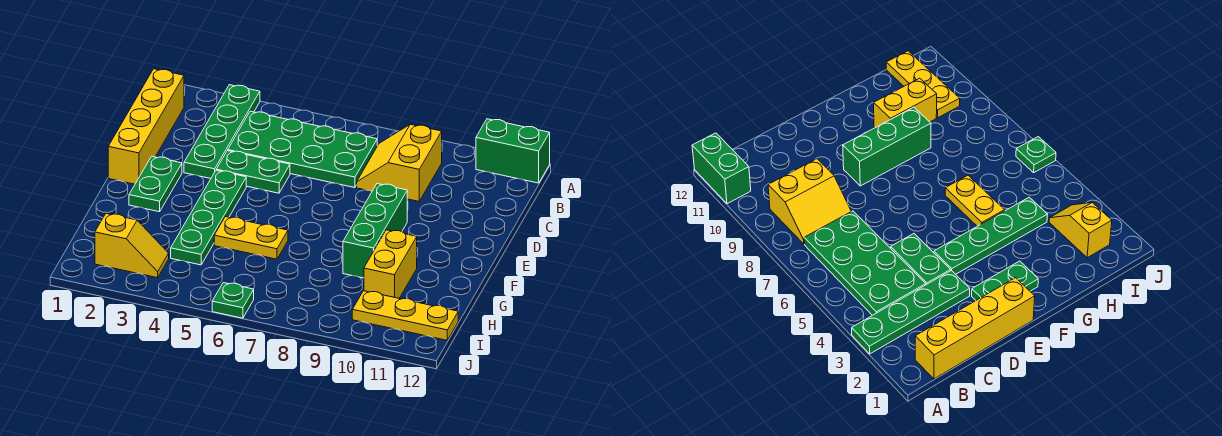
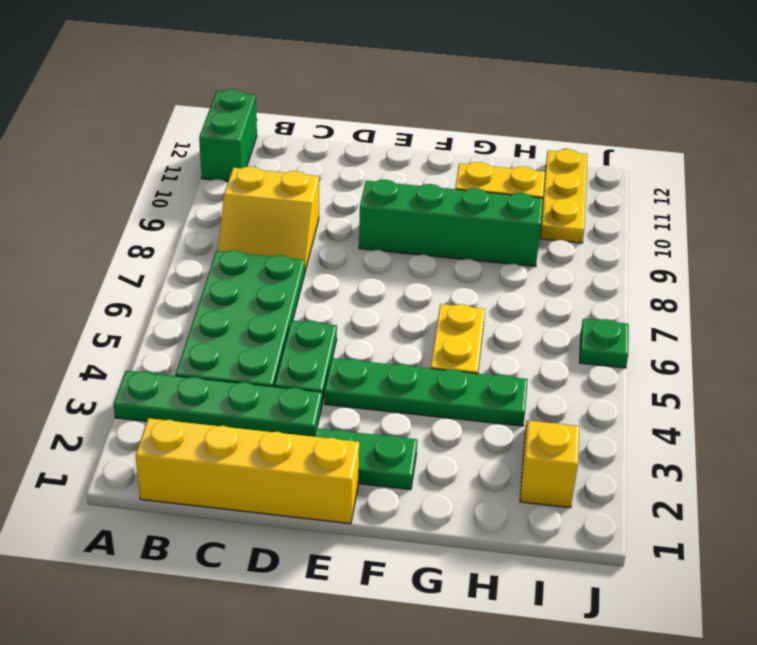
green brick E9:G9 level 1 -> green brick E9:H9 level 1

